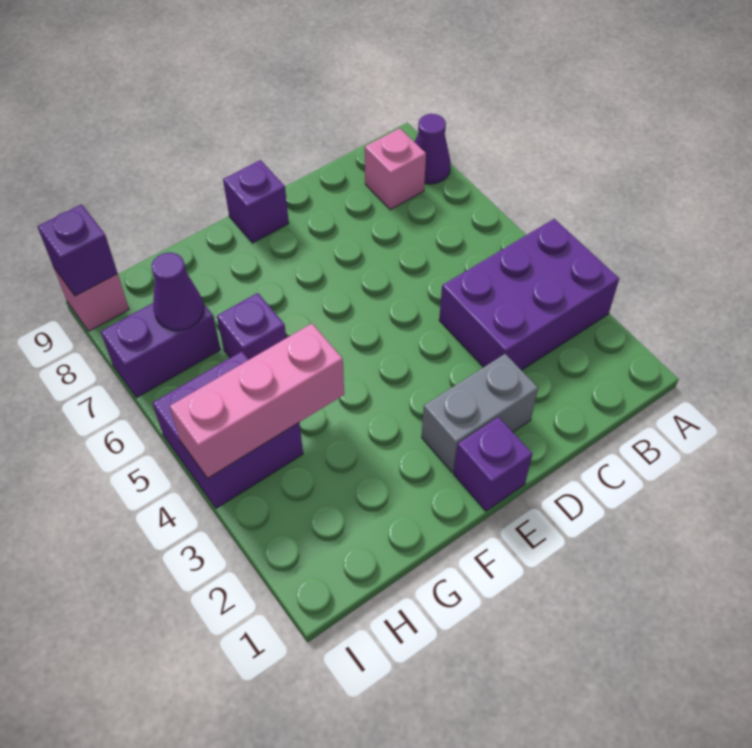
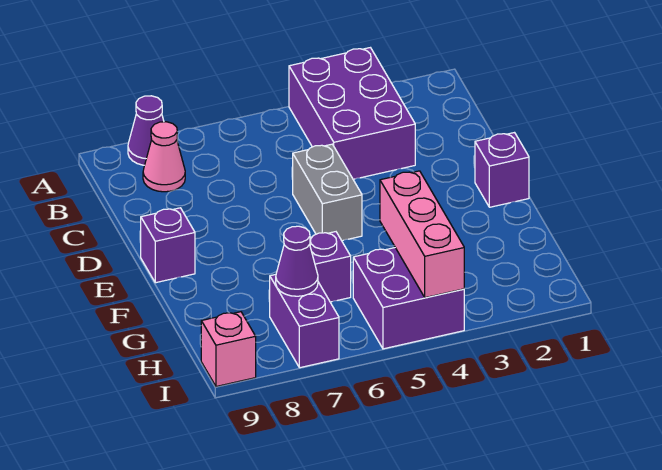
pink brick B8 level 1 -> pink cone B8 level 1
grey brick D2:E2 level 1 -> grey brick D5:E5 level 1
purple brick I9 level 2 -> none

